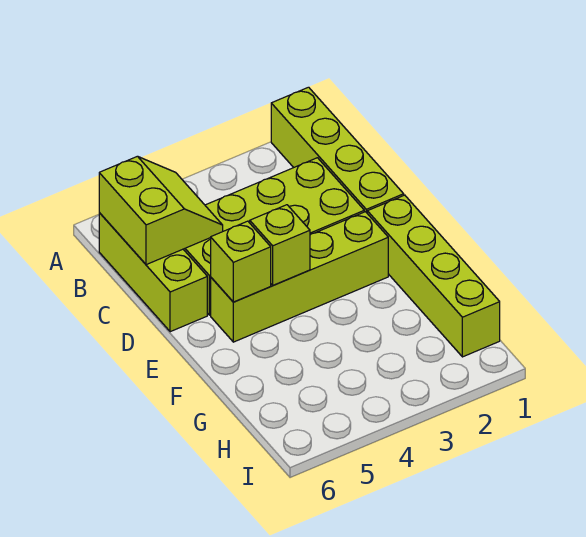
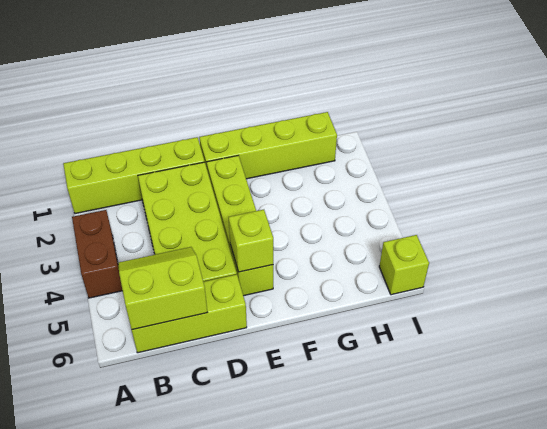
none -> brown brick A3:A4 level 1
lime brick E4 level 2 -> lime brick I6 level 1

